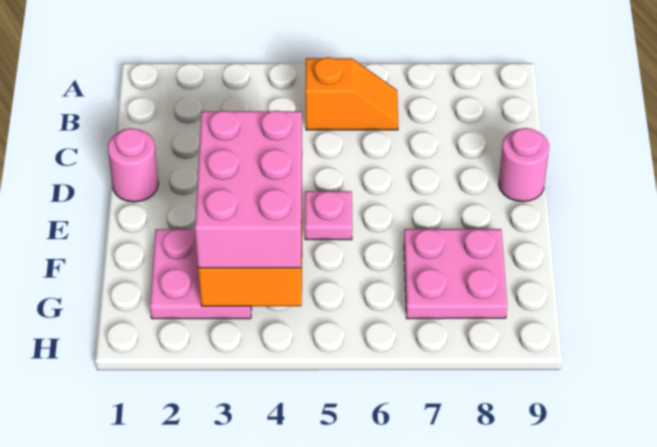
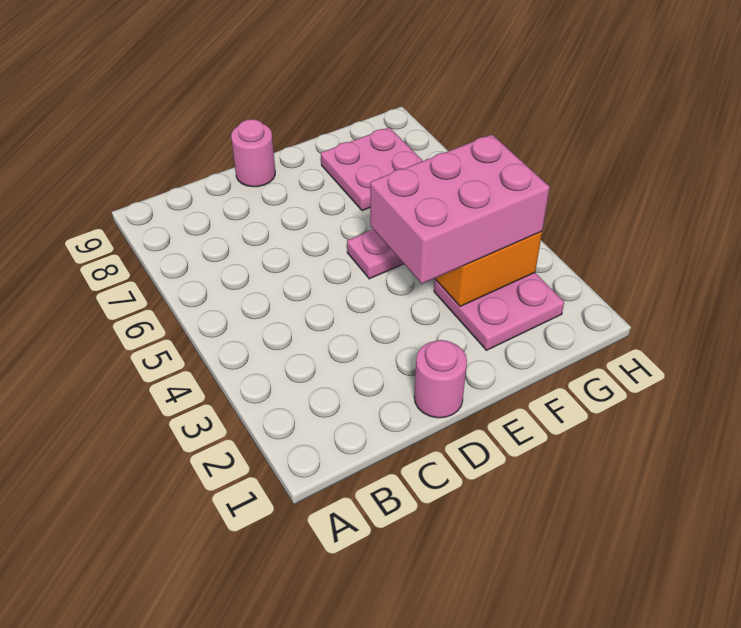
orange slope B5:B6 level 1 top 5 -> none

